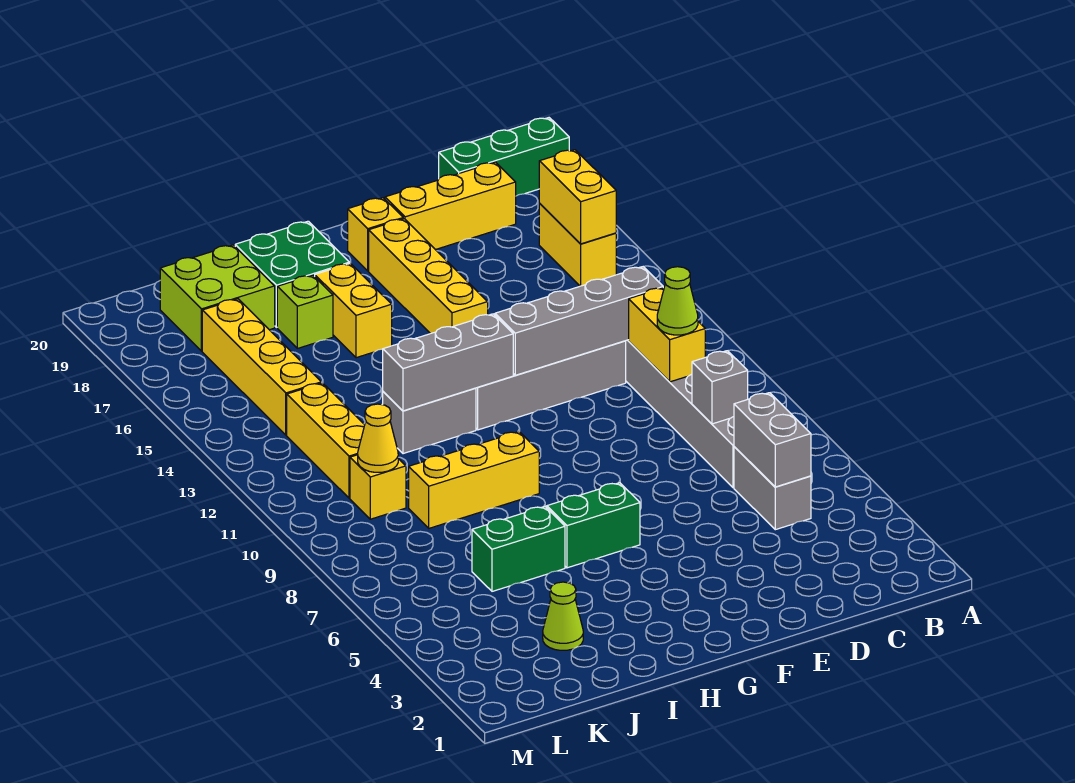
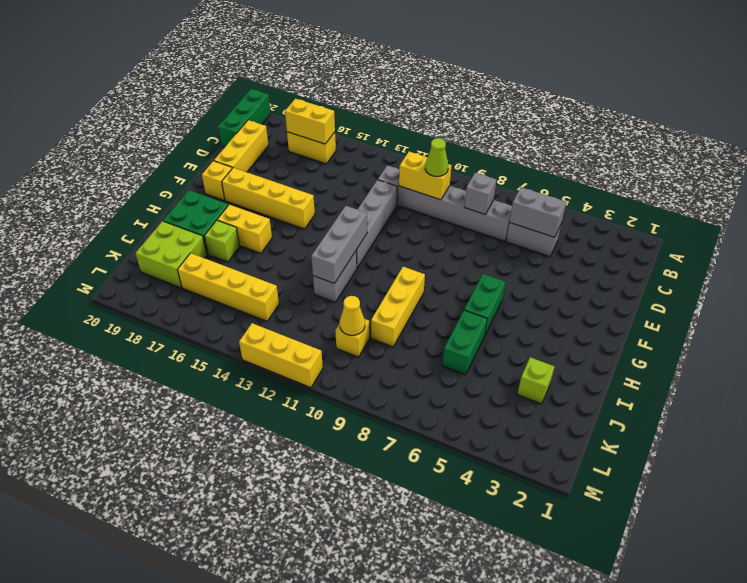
grey brick C12:F12 level 2 -> none
lime cone J3 level 1 -> lime brick J3 level 1
yellow brick K11:K13 level 1 -> yellow brick M11:M13 level 1

